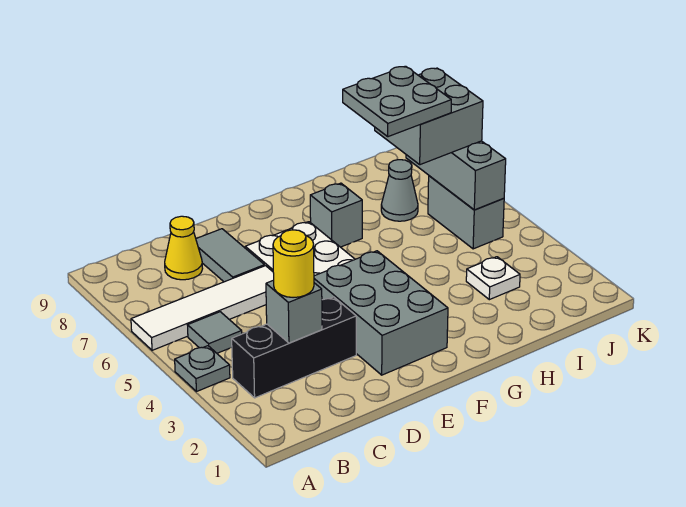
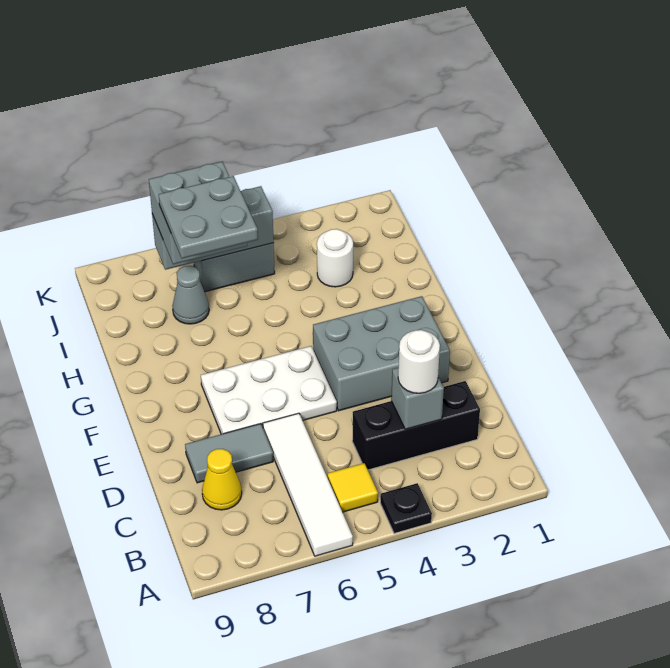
grey plate A4 level 1 -> black plate A4 level 1
black brick B3:D3 level 1 -> black brick C2:C4 level 1
grey tile B5 level 1 -> yellow tile B5 level 1
yellow round brick C3 level 3 -> white round brick C3 level 3
grey brick G7 level 1 -> none
white plate I3 level 1 -> white round brick I3 level 1

